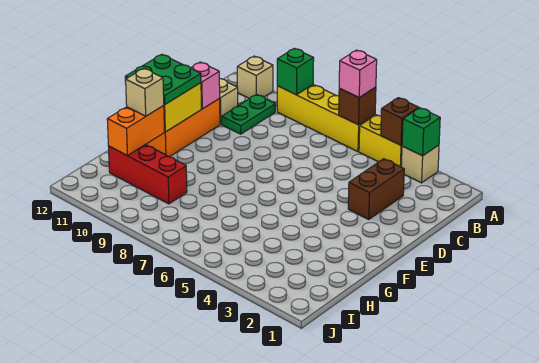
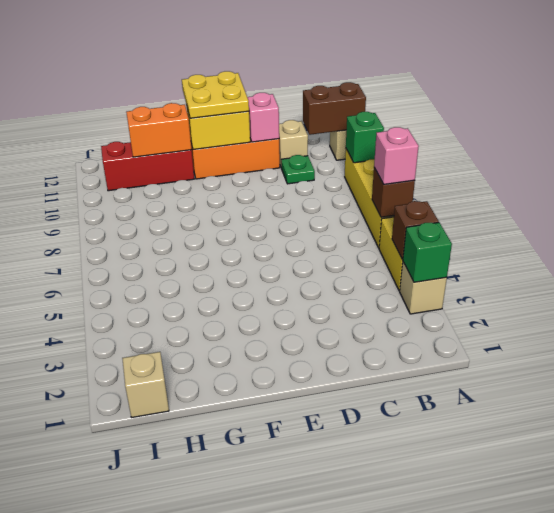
green plate B10:C10 level 1 -> green plate C10 level 1
brown brick C3:D3 level 1 -> brown brick A11:B11 level 2
green plate E11:F12 level 3 -> yellow plate E11:F12 level 3
tan brick G11 level 3 -> tan brick I1 level 1
red brick H9:H11 level 1 -> red brick G11:I11 level 1

